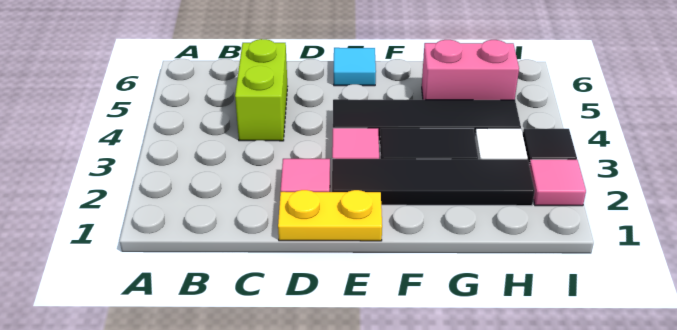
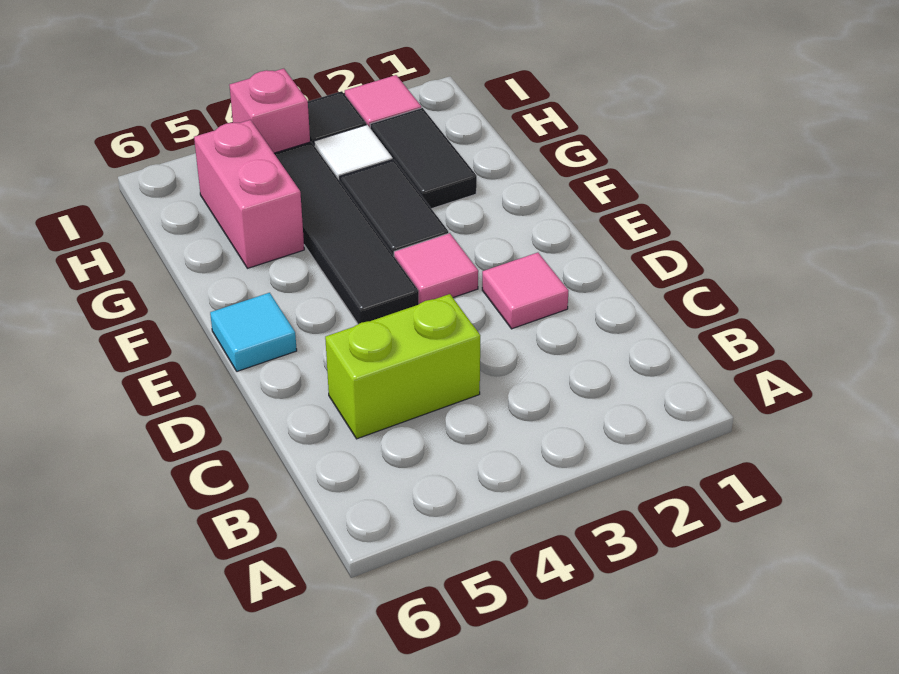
yellow plate D1:E1 level 1 -> none
black tile E2:H2 level 1 -> black tile G2:H2 level 1
none -> pink brick I4 level 1

